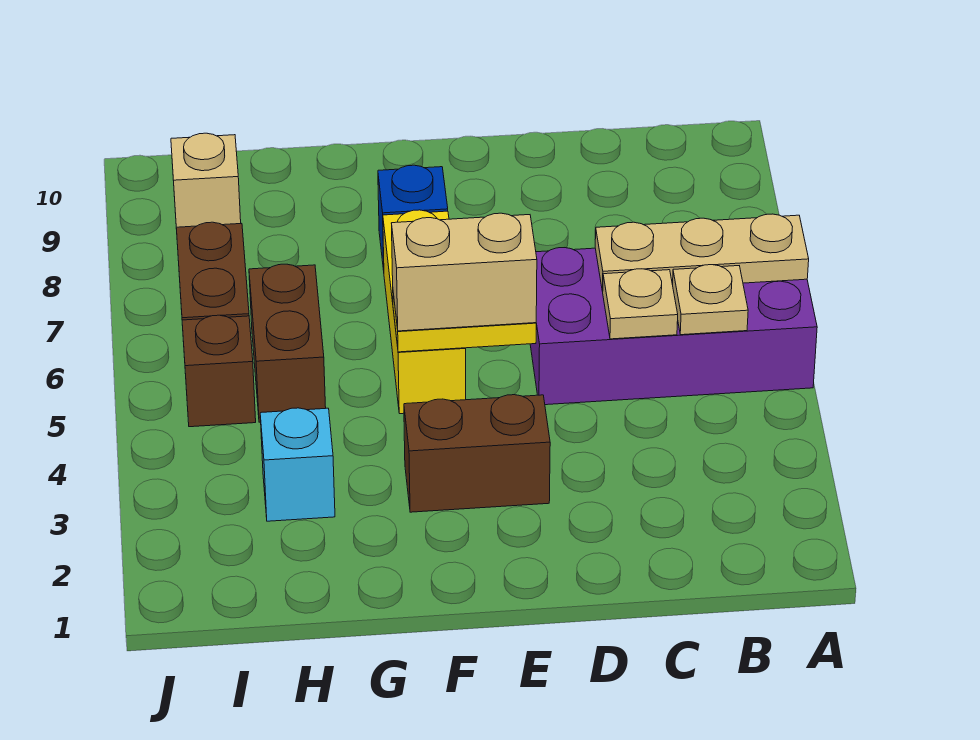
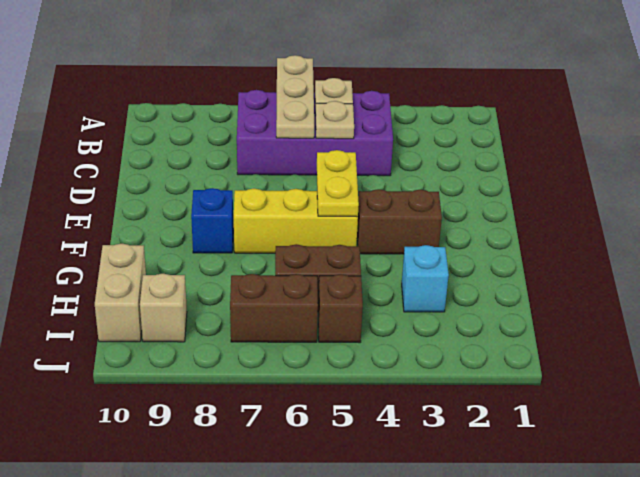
purple brick A5:D6 level 1 -> purple brick B4:C7 level 1
brown brick E3:F3 level 1 -> brown brick F3:F4 level 1
tan brick E5:F5 level 3 -> tan brick H10:I10 level 1

